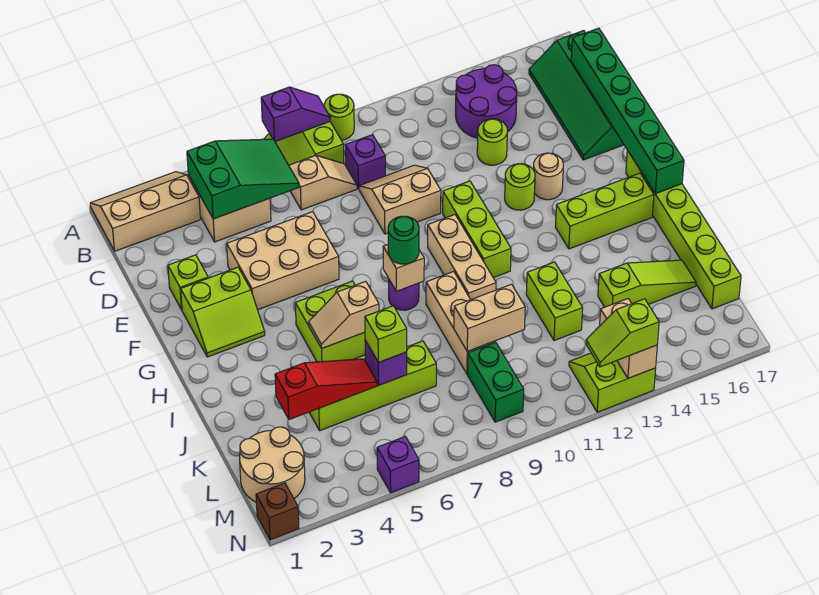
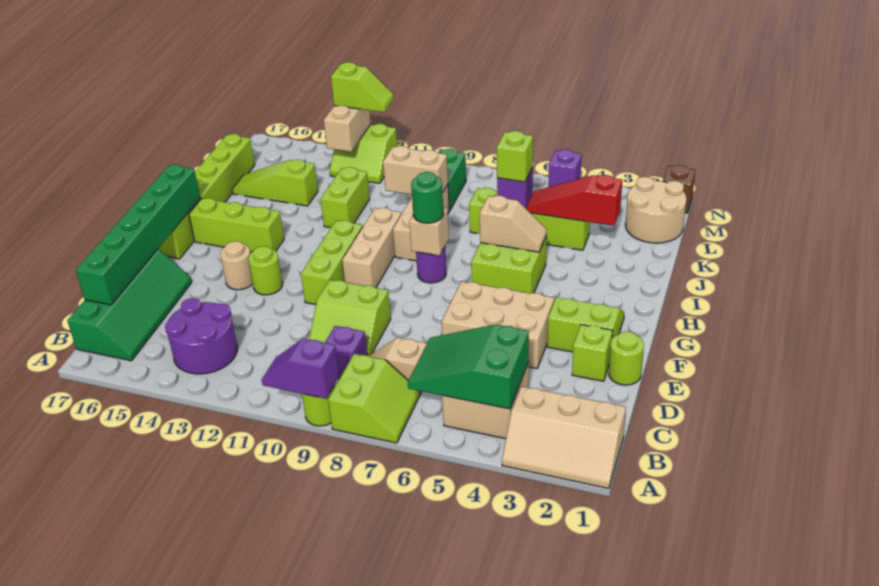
purple slope A7:A8 level 2 top 7 -> purple slope A9:A10 level 2 top 9
tan slope D9:E10 level 1 top E -> lime slope D9:E10 level 1 top E
lime round brick D13 level 1 -> lime round brick E1 level 1

